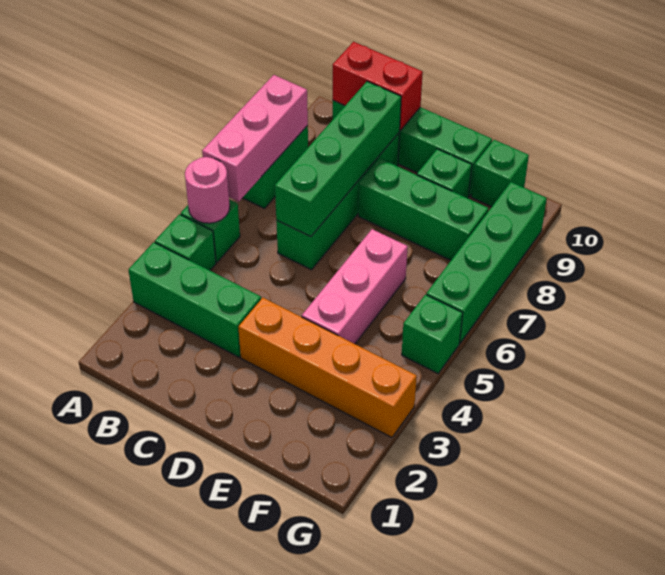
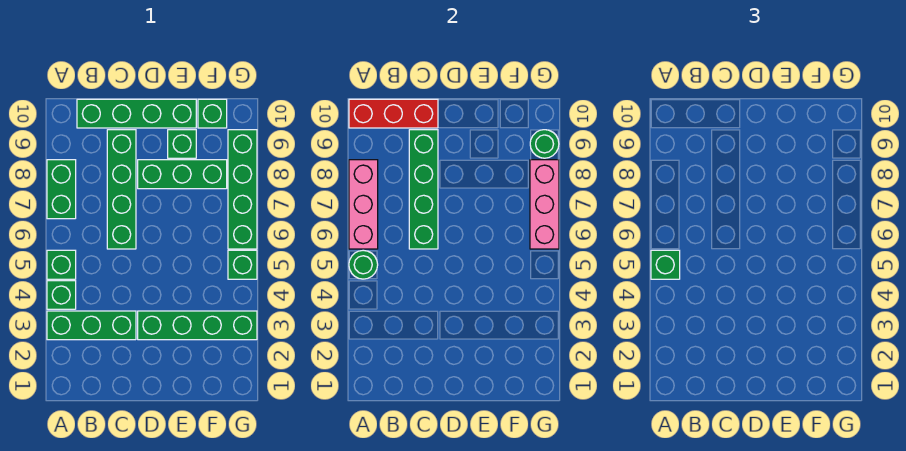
pink round brick A5 level 2 -> green round brick A5 level 2
none -> green brick A5 level 3
red brick B10:C10 level 2 -> red brick A10:C10 level 2
orange brick D3:G3 level 1 -> green brick D3:G3 level 1
pink brick E4:E6 level 1 -> pink brick G6:G8 level 2
none -> green round brick G9 level 2

